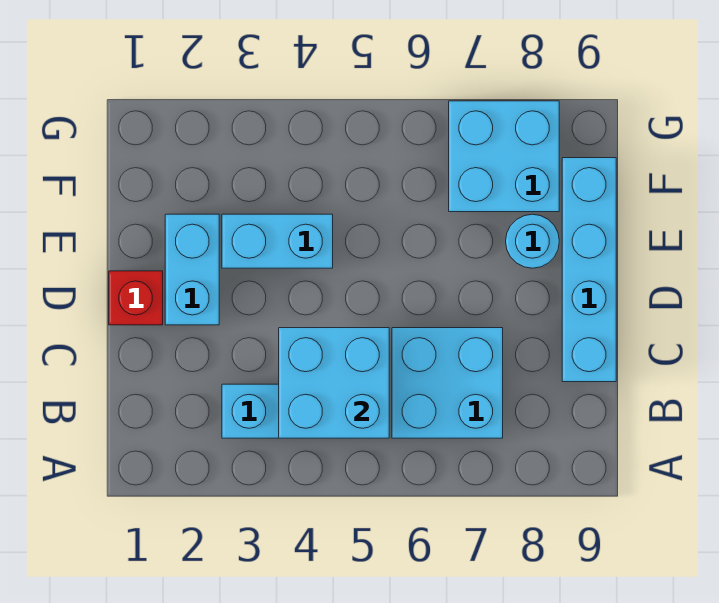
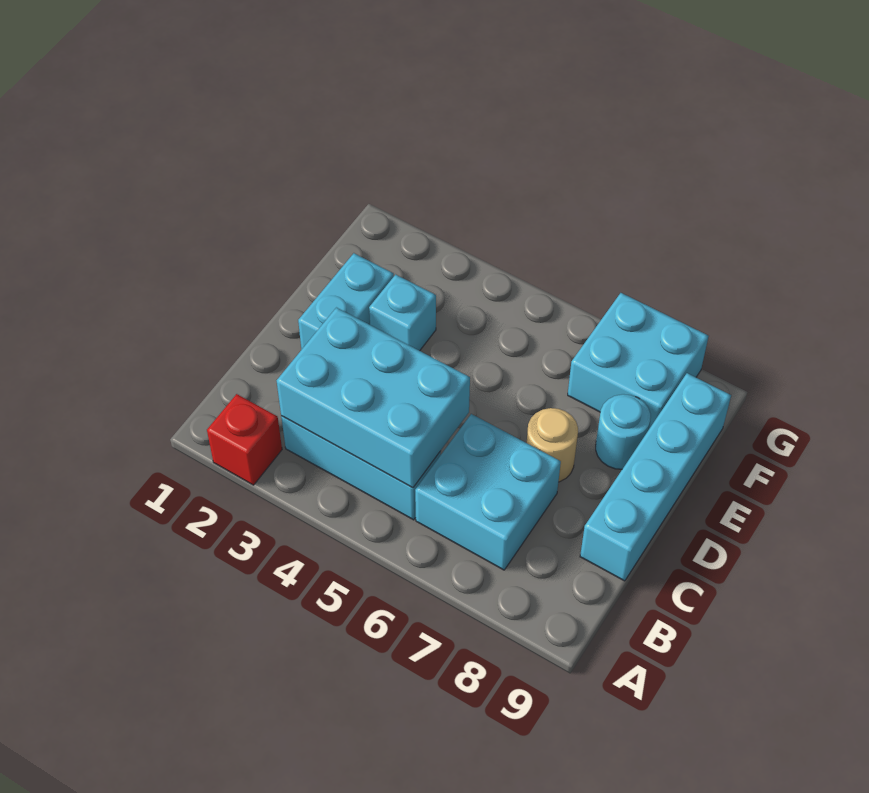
cyan brick B4:C5 level 2 -> cyan brick B3:C5 level 2
red brick D1 level 1 -> red brick A2 level 1
none -> tan round brick D7 level 1
cyan brick E3:E4 level 1 -> cyan brick E3 level 1

